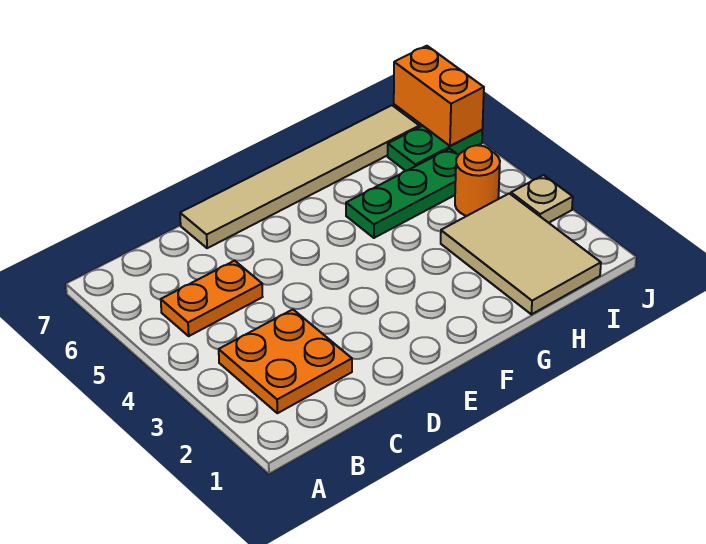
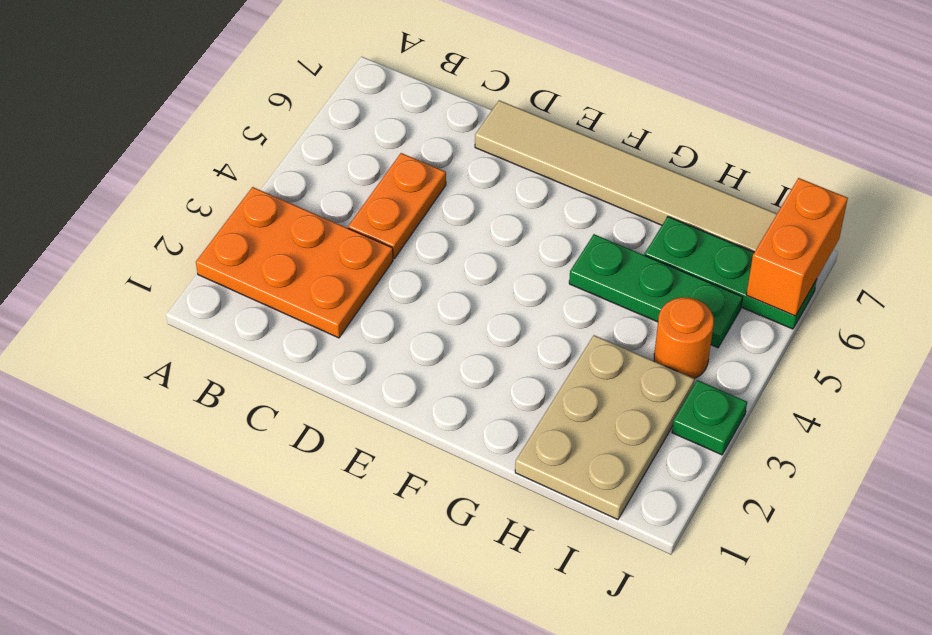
orange plate B2:C3 level 1 -> orange plate A2:C3 level 1
orange plate B5:C5 level 1 -> orange plate C4:C5 level 1
tan tile H1:I3 level 1 -> tan plate H1:I3 level 1
green plate I6:J6 level 1 -> green plate H6:J6 level 1
tan plate J3 level 1 -> green plate J3 level 1

